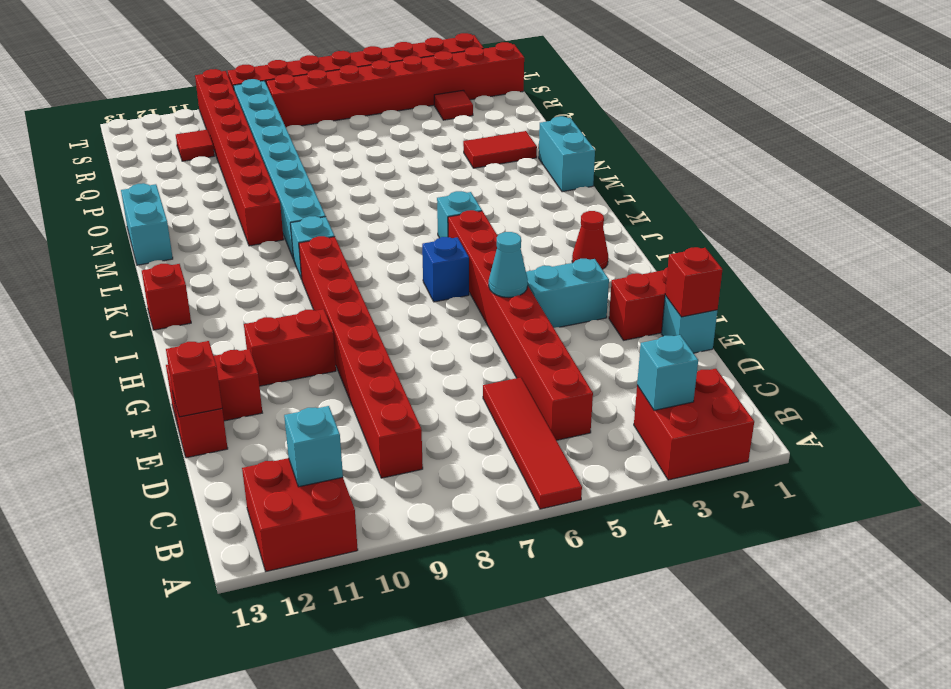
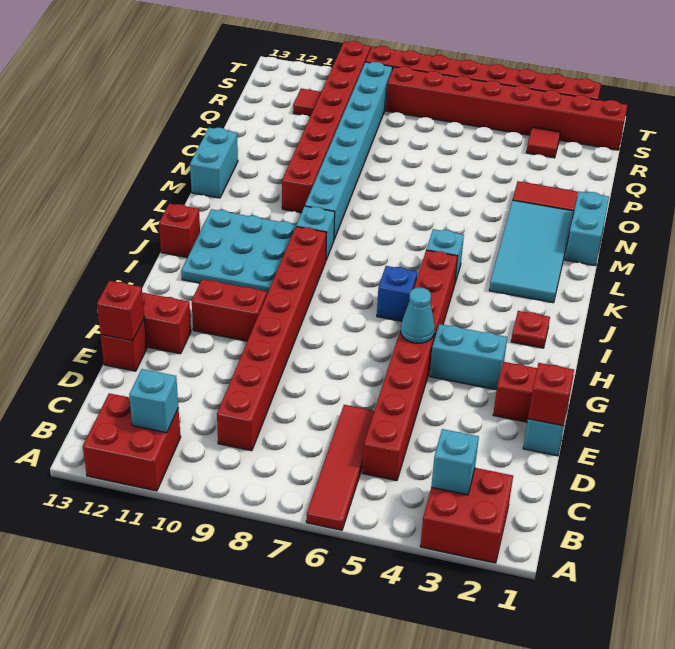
red cone I2 level 1 -> red plate I2 level 1
none -> cyan plate I10:K12 level 1
none -> cyan tile K2:N3 level 1

